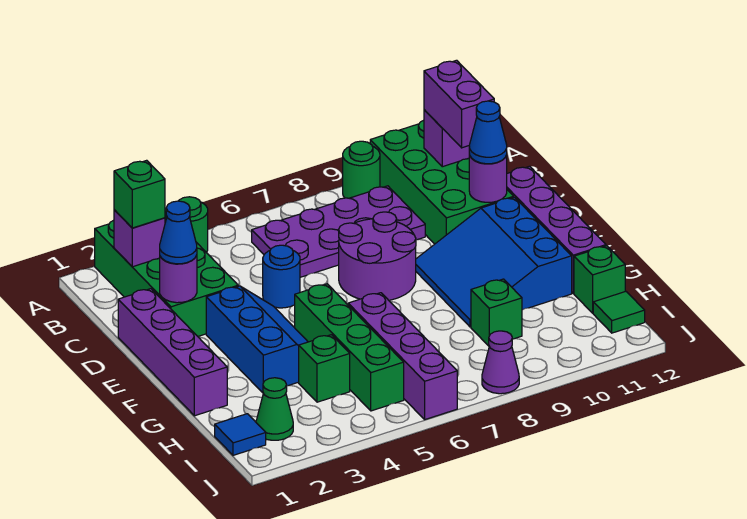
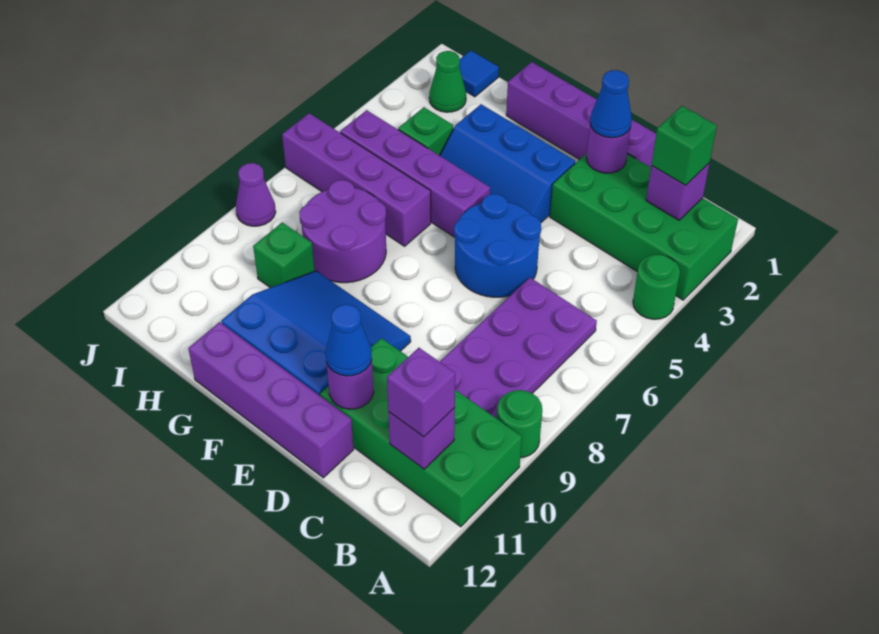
purple brick B11:C11 level 3 -> purple brick B11 level 3
blue round brick D5 level 1 -> blue round brick D5:E6 level 1
purple round brick D7:E8 level 1 -> purple round brick G7:H8 level 1
green brick F5:I5 level 1 -> purple brick F5:I5 level 1
green brick H12 level 1 -> none
green tile I12 level 1 -> none

